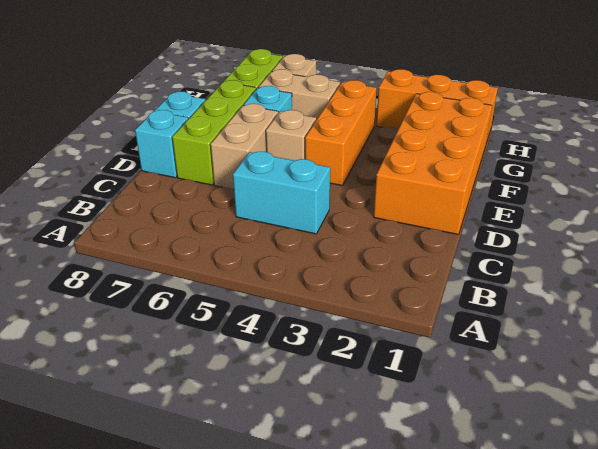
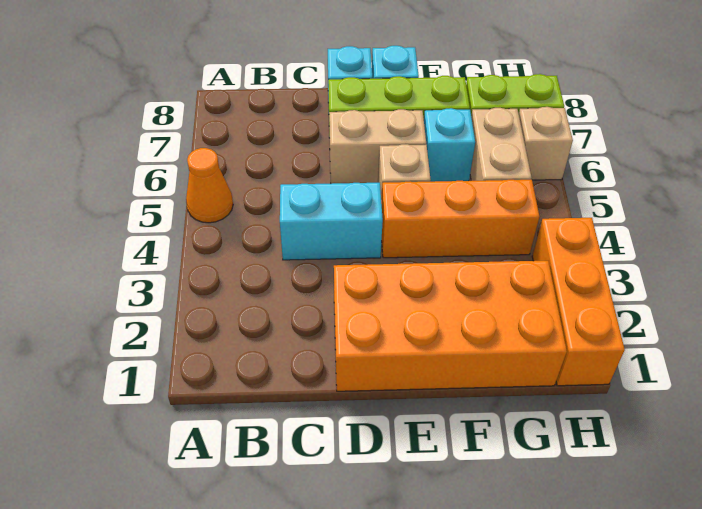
none -> orange cone A5 level 1
cyan brick C4:C5 level 1 -> cyan brick C4:D4 level 1

